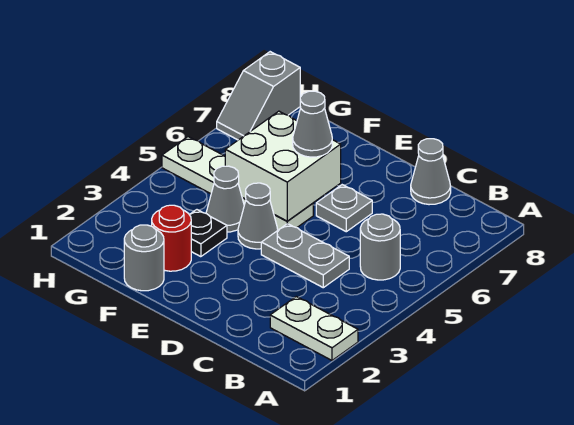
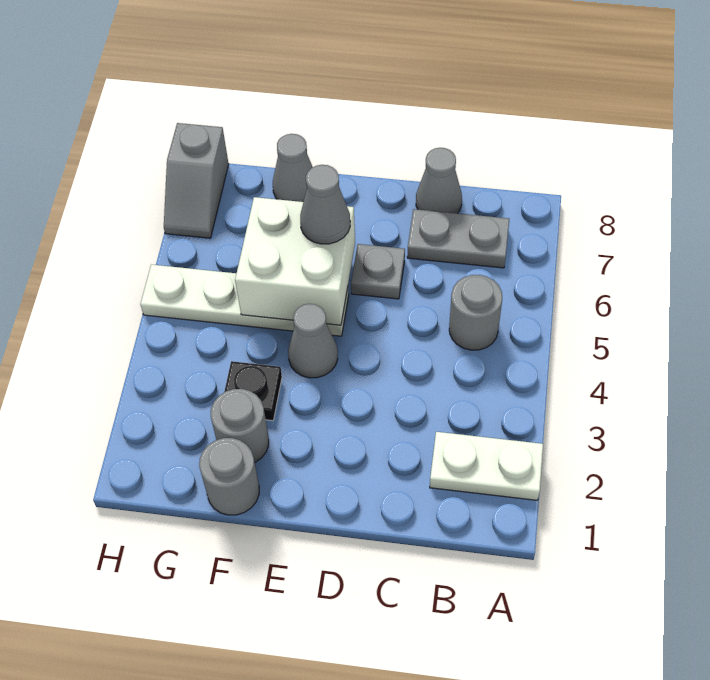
grey plate C4:D4 level 1 -> grey plate B7:C7 level 1
red round brick F2 level 1 -> grey round brick F2 level 1
grey cone F4 level 1 -> grey cone F8 level 1

